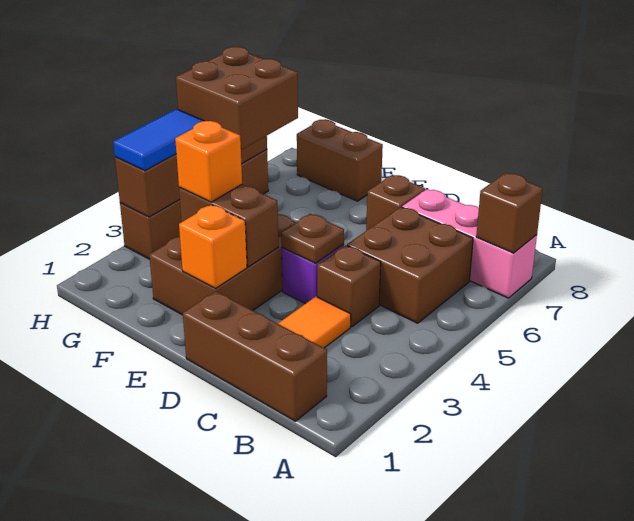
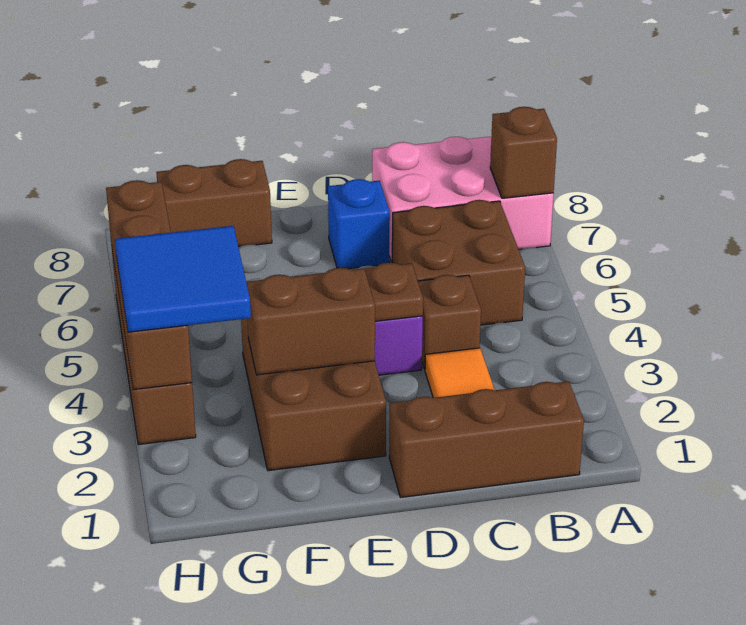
pink brick A7:C7 level 1 -> pink brick A7:C8 level 1
brown brick D7 level 1 -> blue brick D7 level 1
orange brick E2 level 2 -> none
orange brick F3 level 3 -> none
brown brick G5:H6 level 3 -> none
blue tile H3:H4 level 3 -> blue tile G3:H4 level 3

